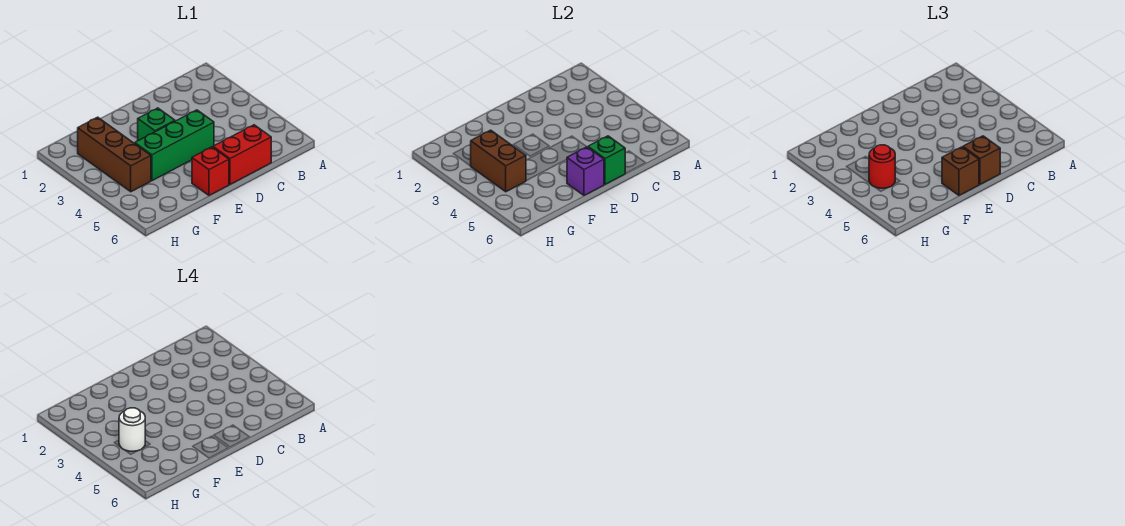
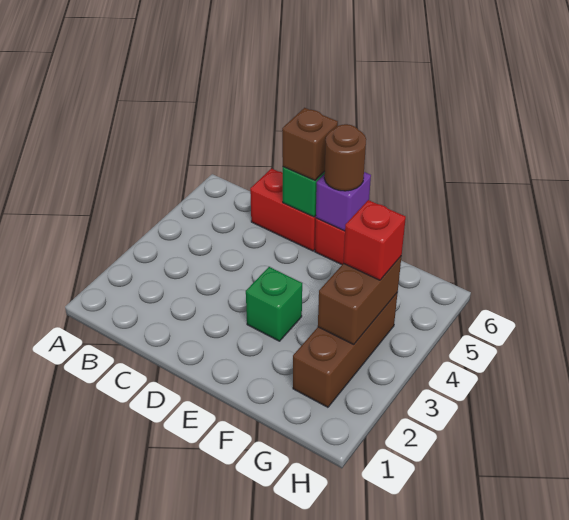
green brick D4:F4 level 1 -> none
brown brick E6 level 3 -> brown round brick E6 level 3
red round brick G4 level 3 -> red brick G4 level 3
white round brick G4 level 4 -> none

